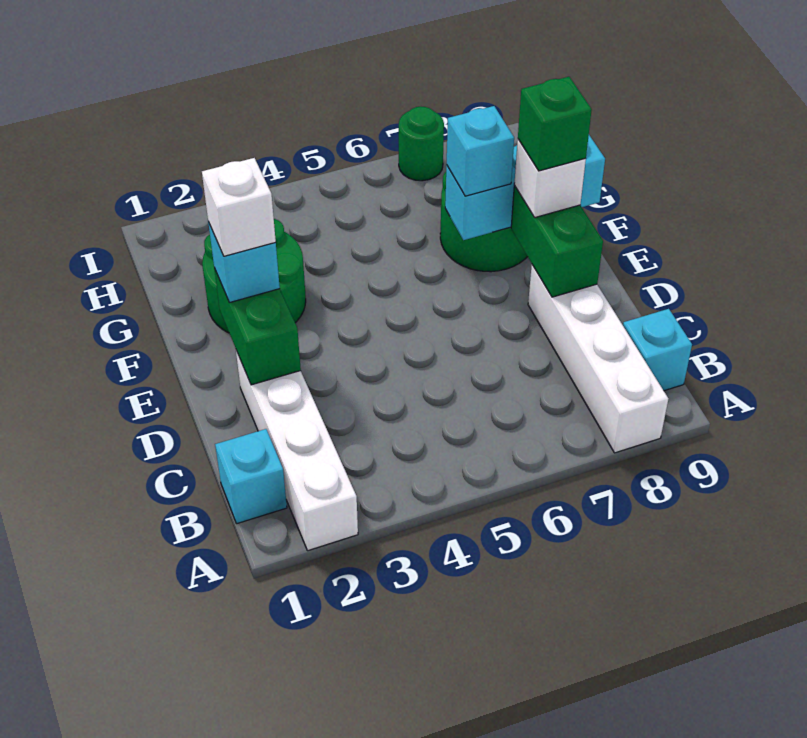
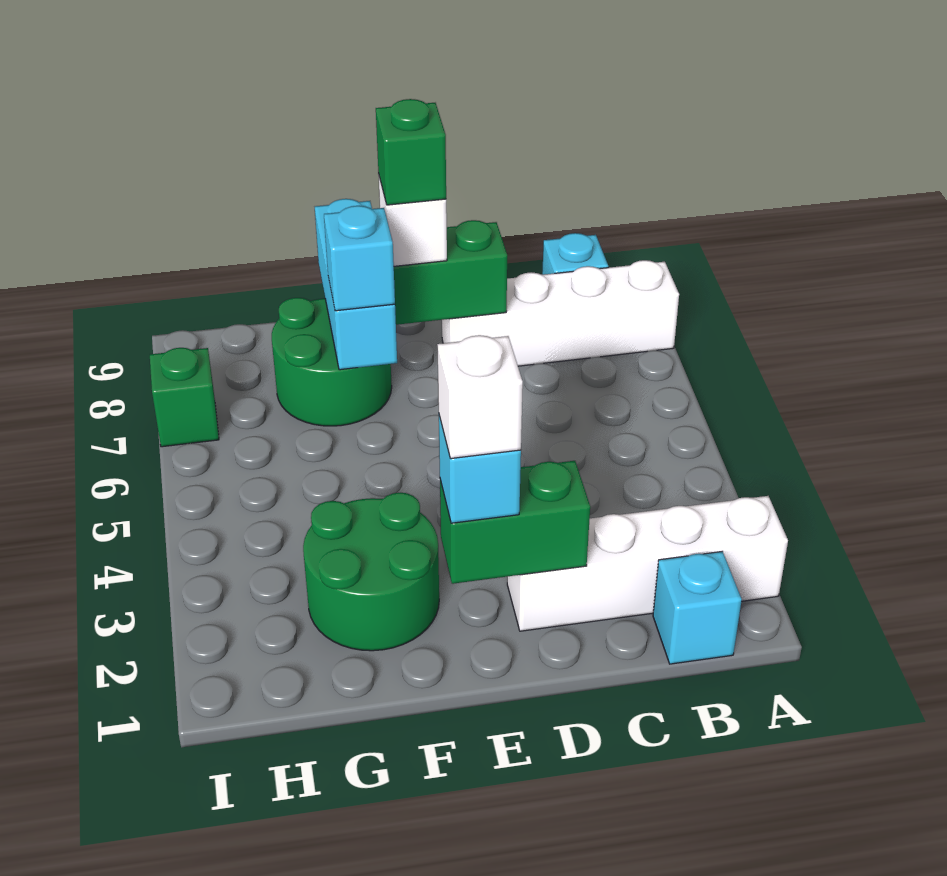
green round brick I7 level 1 -> green brick I7 level 1

